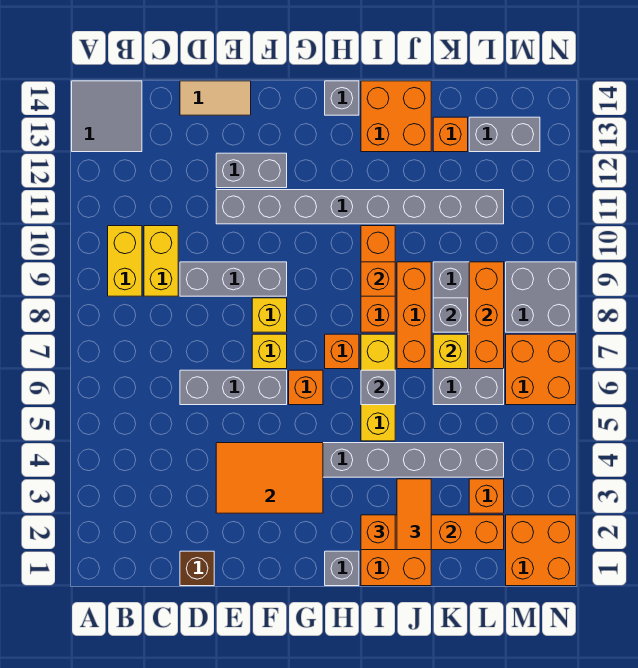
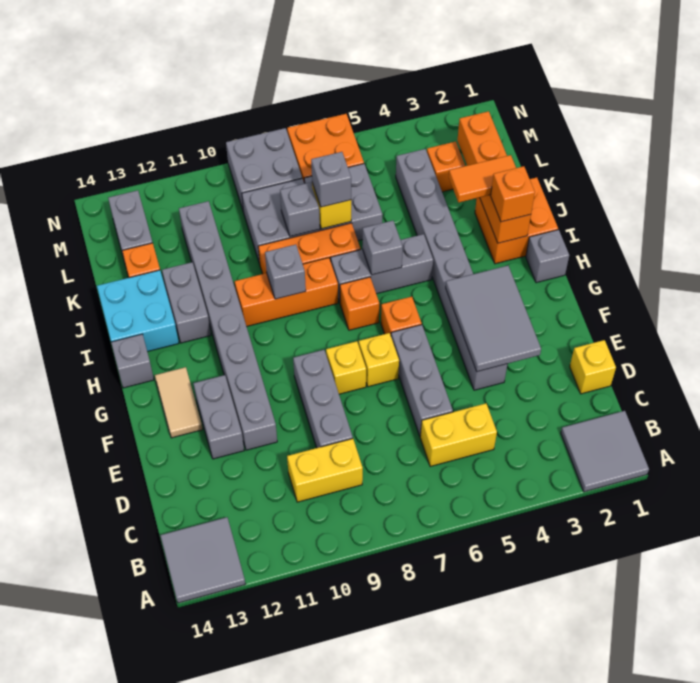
none -> grey tile A1:B2 level 1
yellow brick B9:B10 level 1 -> yellow brick C5:C6 level 1
brown brick D1 level 1 -> yellow brick D1 level 1
tan tile D14:E14 level 1 -> tan tile F13:G13 level 1
orange tile E3:G4 level 2 -> grey tile E3:G4 level 2
yellow brick I5:I7 level 1 -> grey brick I5:I7 level 1
orange brick I9 level 2 -> grey brick I9 level 2
none -> grey brick I12:J12 level 1
orange brick I13:J14 level 1 -> cyan brick I13:J14 level 1
none -> grey brick K7 level 3
orange brick L7:L9 level 2 -> none
orange brick M1:N2 level 1 -> none

